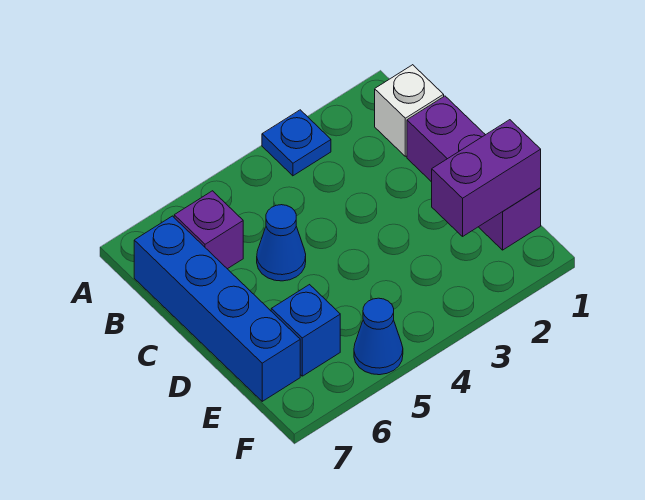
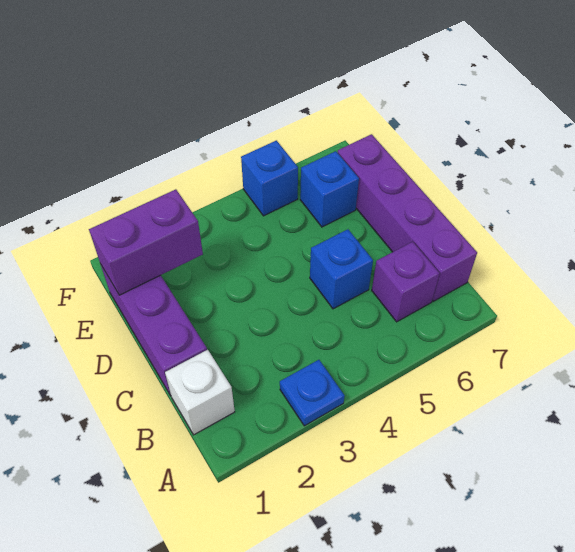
blue brick B7:E7 level 1 -> purple brick B7:E7 level 1
blue cone C5 level 1 -> blue brick C5 level 1
blue cone F5 level 1 -> blue brick F5 level 1

